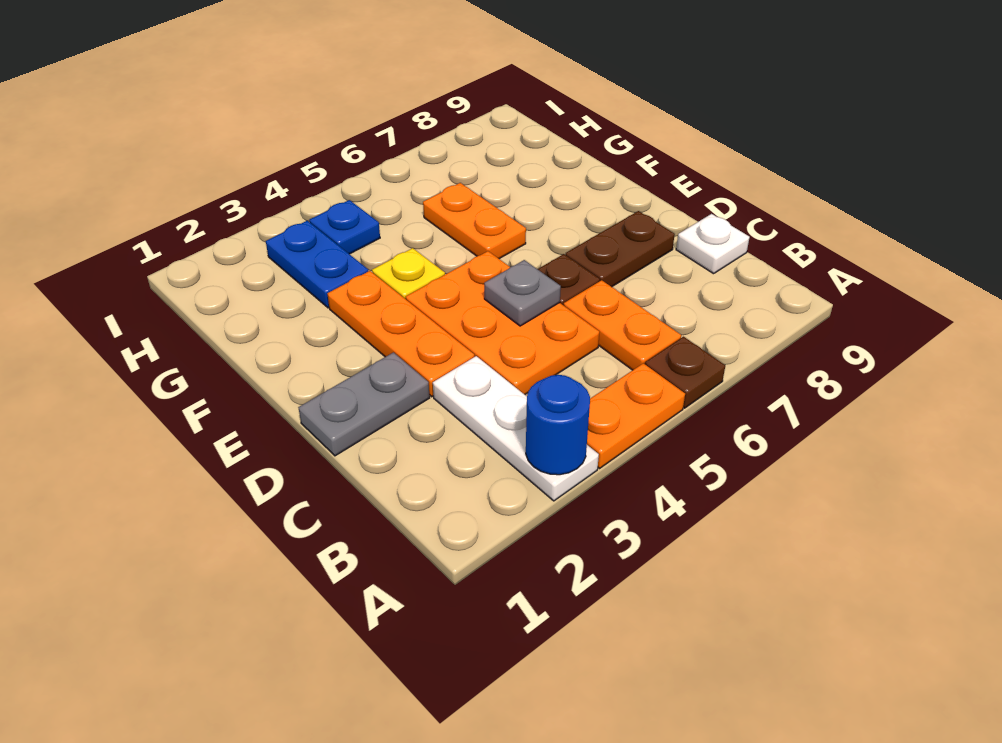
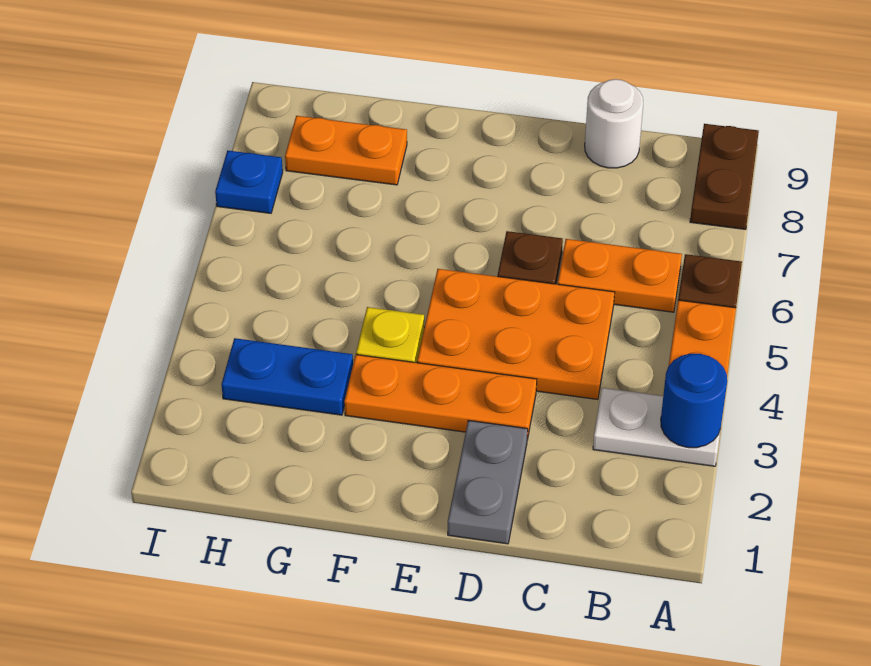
white plate A3:C3 level 1 -> white plate A3:B3 level 1
white plate C9 level 1 -> white round brick C9 level 1
grey plate D5 level 2 -> none
brown plate D7:D8 level 1 -> brown plate A8:A9 level 1
orange plate F6:G6 level 1 -> orange plate G8:H8 level 1
blue plate H4 level 1 -> blue plate I7 level 1

